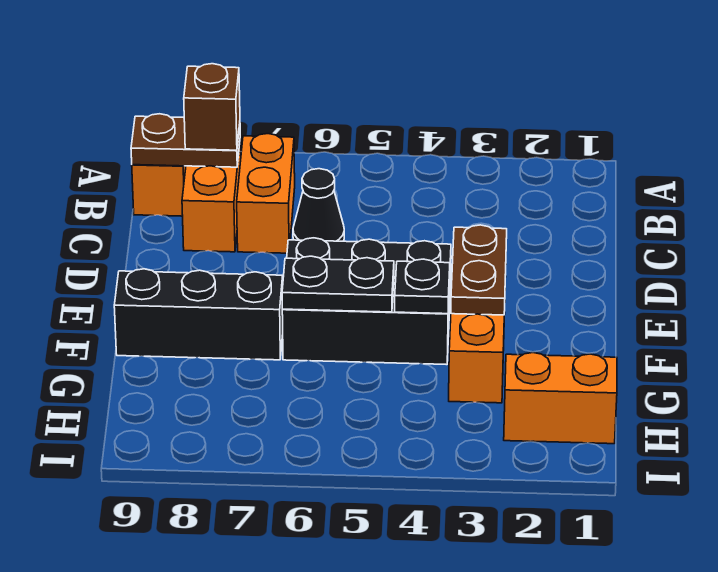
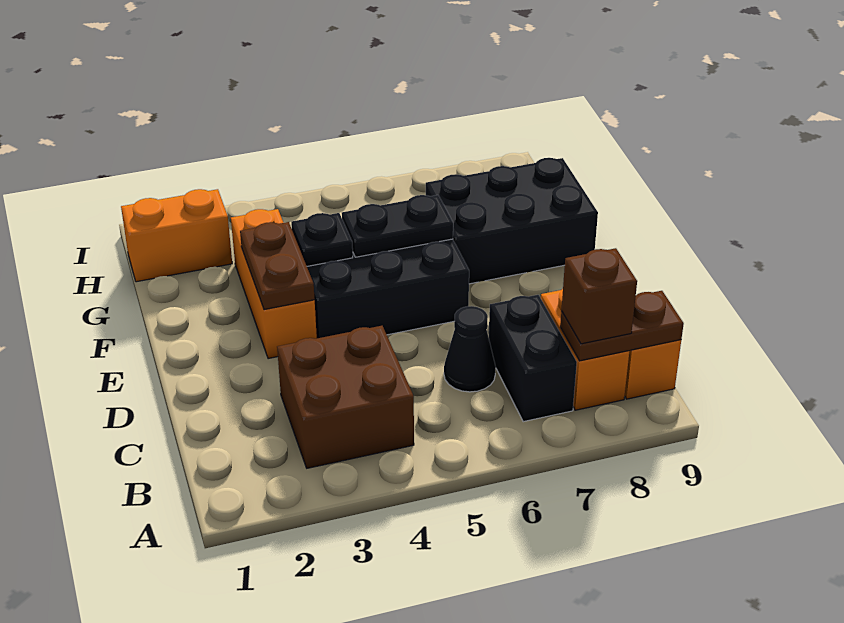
none -> brown brick B3:C4 level 1
orange brick B7:C7 level 1 -> black brick B7:C7 level 1
black brick F7:F9 level 1 -> black brick F7:G9 level 1

